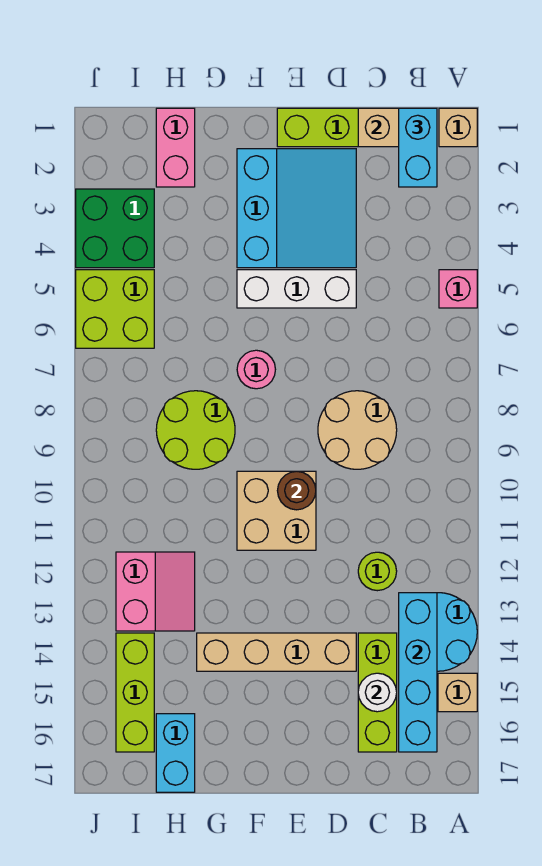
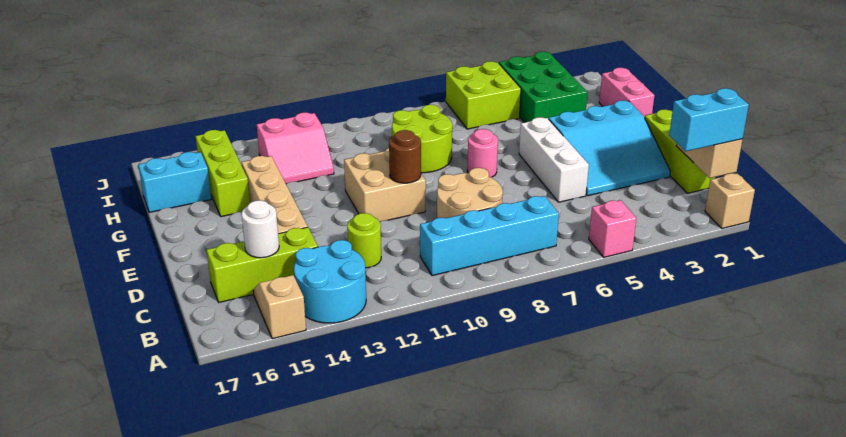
cyan brick B13:B16 level 2 -> cyan brick B7:B10 level 1
pink brick H1:H2 level 1 -> pink brick G1:H1 level 1
green brick I3:J4 level 1 -> green brick H3:J4 level 1
lime brick I14:I16 level 1 -> lime brick G15:I15 level 1

